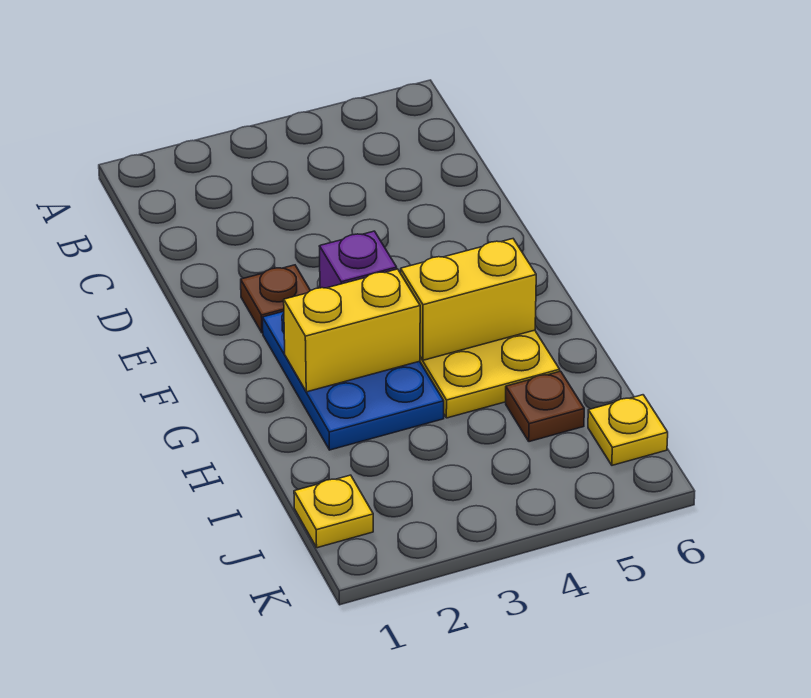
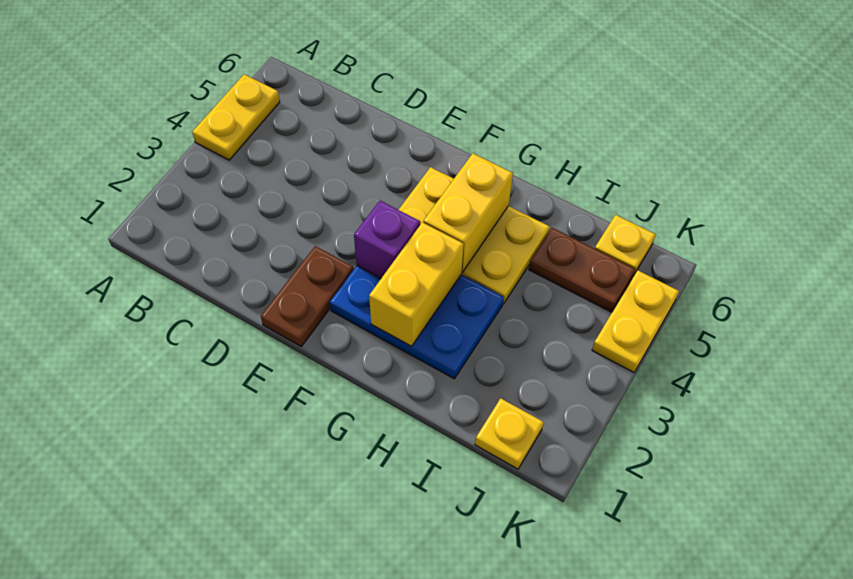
none -> yellow plate A4:A5 level 1
brown plate E2 level 1 -> brown plate E1:E2 level 1
brown plate I5 level 1 -> brown plate I5:J5 level 1
none -> yellow plate K4:K5 level 1

